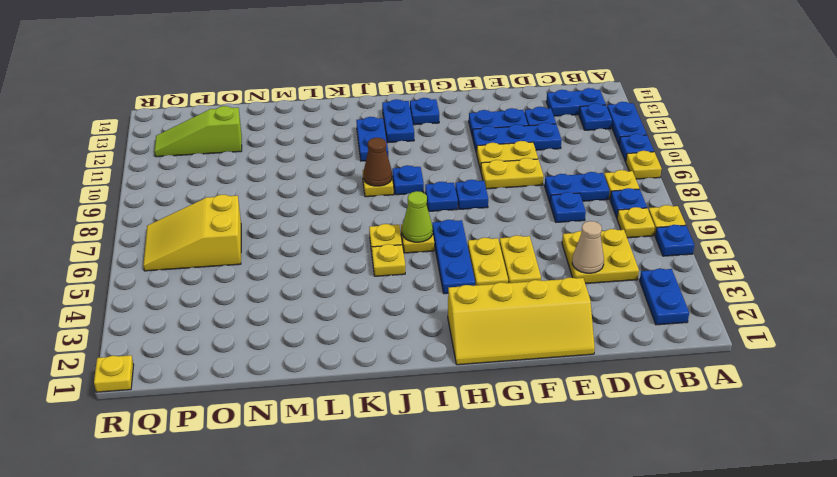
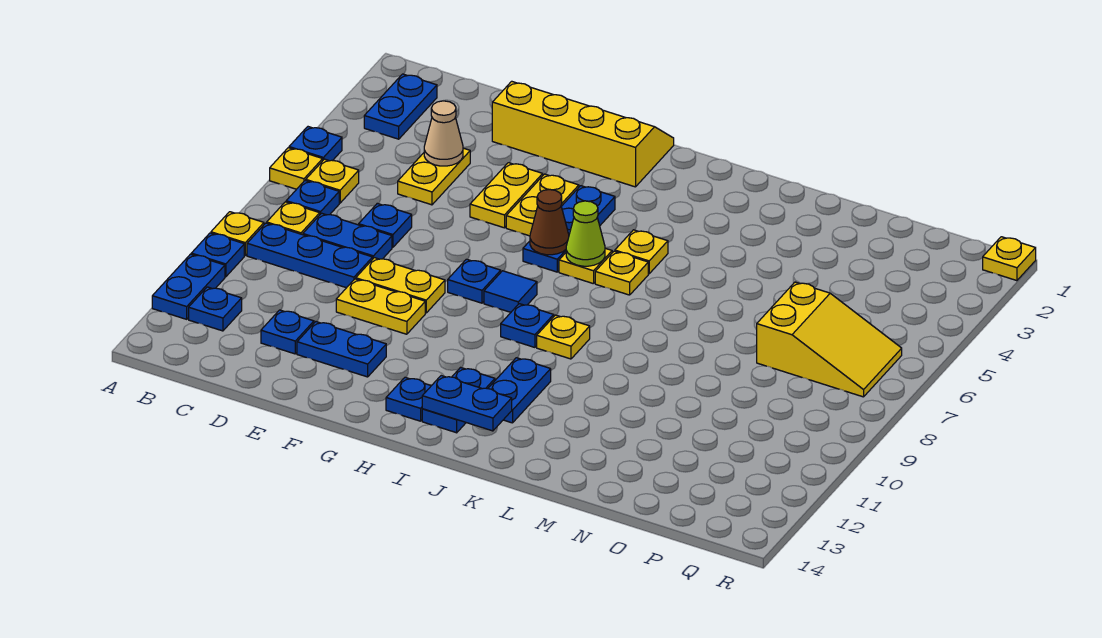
blue plate B13:C13 level 1 -> blue plate I13:J13 level 2
yellow plate C4:D5 level 1 -> yellow plate D4:D5 level 1
blue plate D11:F11 level 1 -> blue plate B9:D9 level 1
blue plate H8 level 1 -> blue tile H8 level 1
brown cone J9 level 2 -> brown cone H6 level 2
lime slope O12:Q12 level 1 top O -> none

